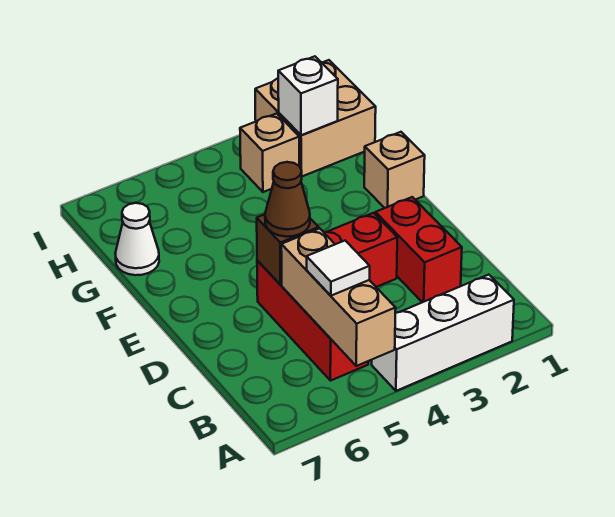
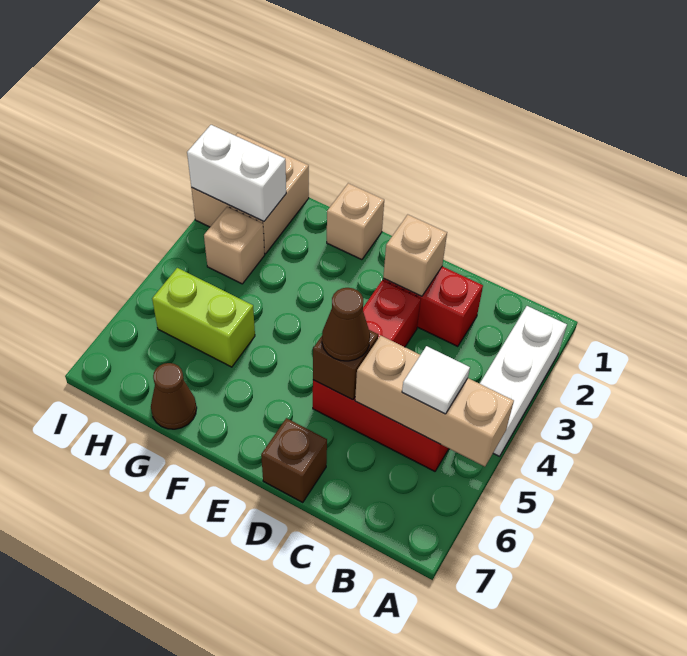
none -> tan brick D2 level 2
none -> brown brick D7 level 1
none -> lime brick G5:H5 level 1
white cone G7 level 1 -> brown cone G7 level 1
white brick H2 level 2 -> white brick H2:I2 level 2

